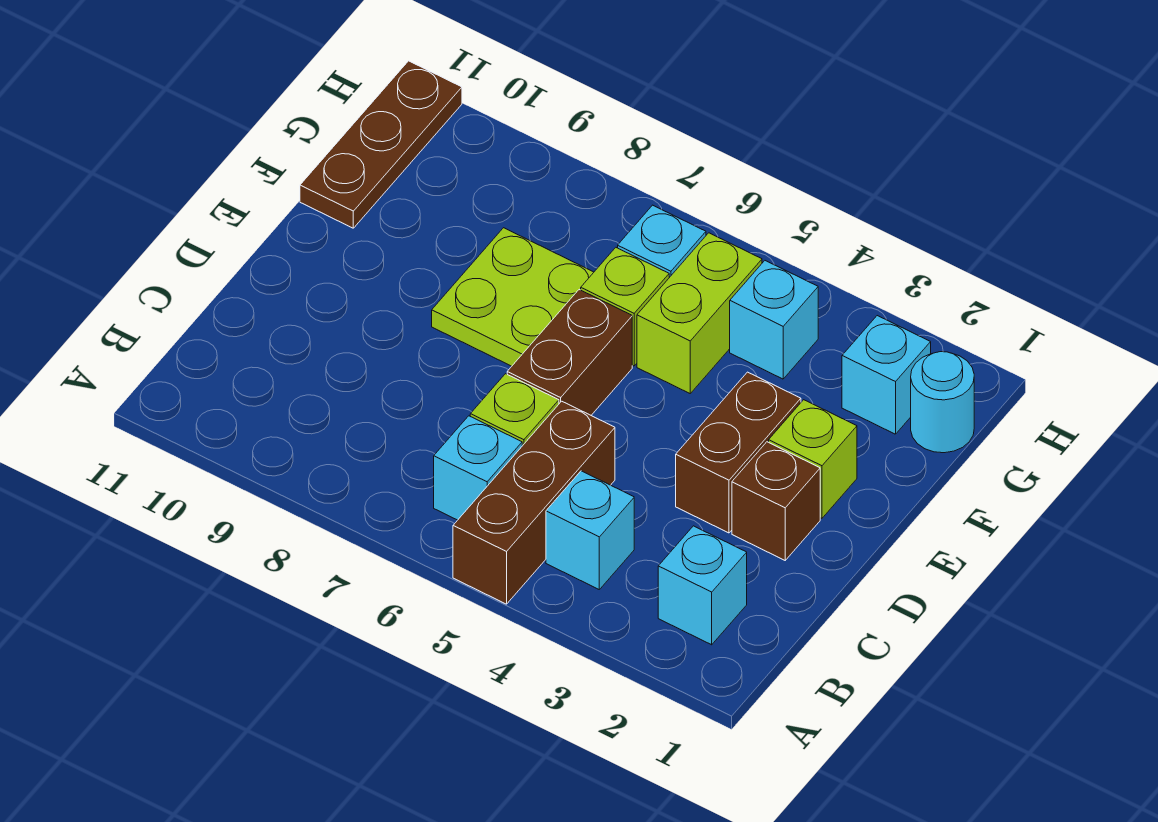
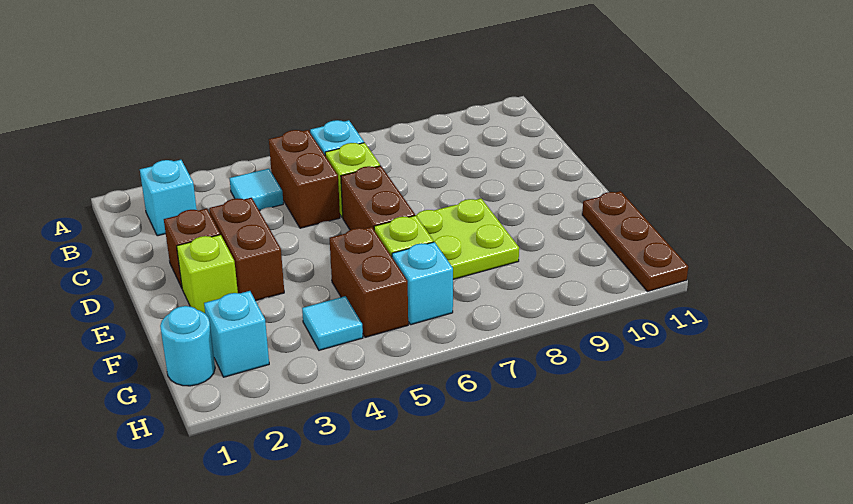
brown brick A5:C5 level 1 -> brown brick B5:C5 level 1
cyan brick B4 level 1 -> cyan tile B4 level 1
lime brick F5:G5 level 1 -> brown brick F5:G5 level 1
cyan brick G4 level 1 -> cyan tile G4 level 1

